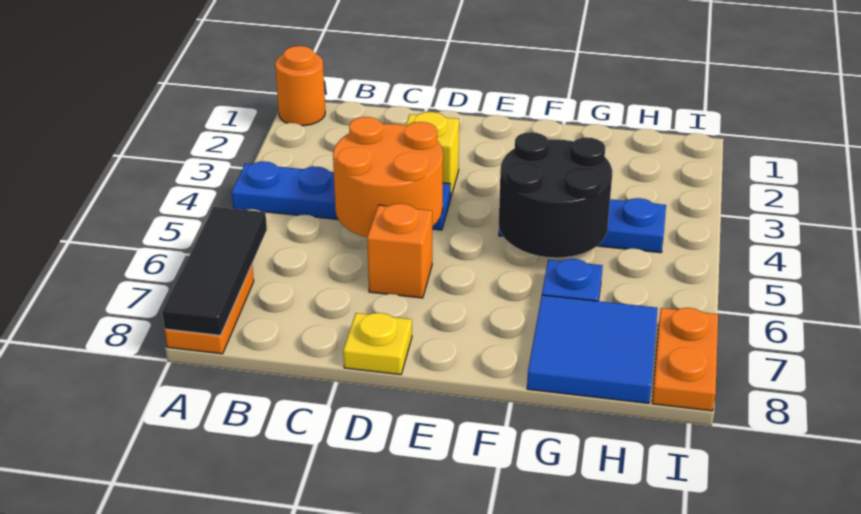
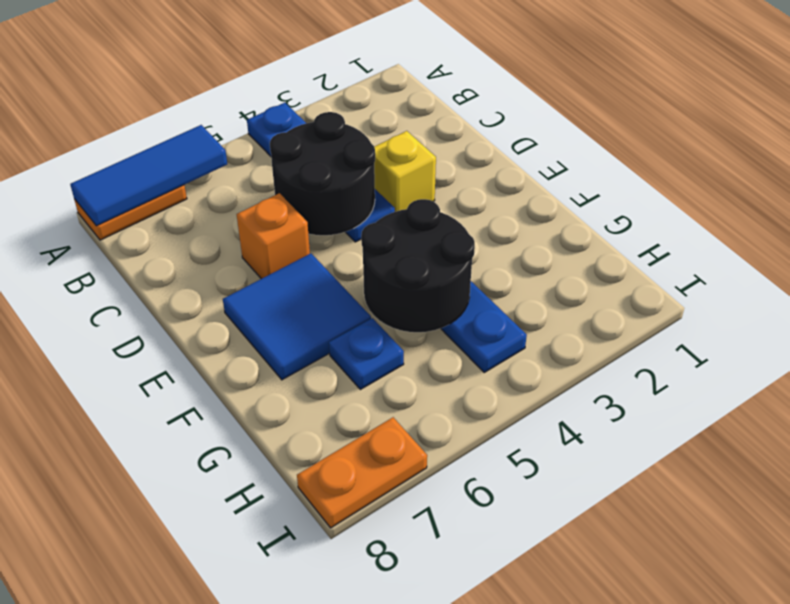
orange round brick A1 level 1 -> none
black tile A6:A8 level 2 -> blue tile A6:A8 level 2
orange round brick C4:D5 level 2 -> black round brick C4:D5 level 2
yellow plate D8 level 1 -> none
blue tile G7:H8 level 1 -> blue tile E6:F7 level 1

